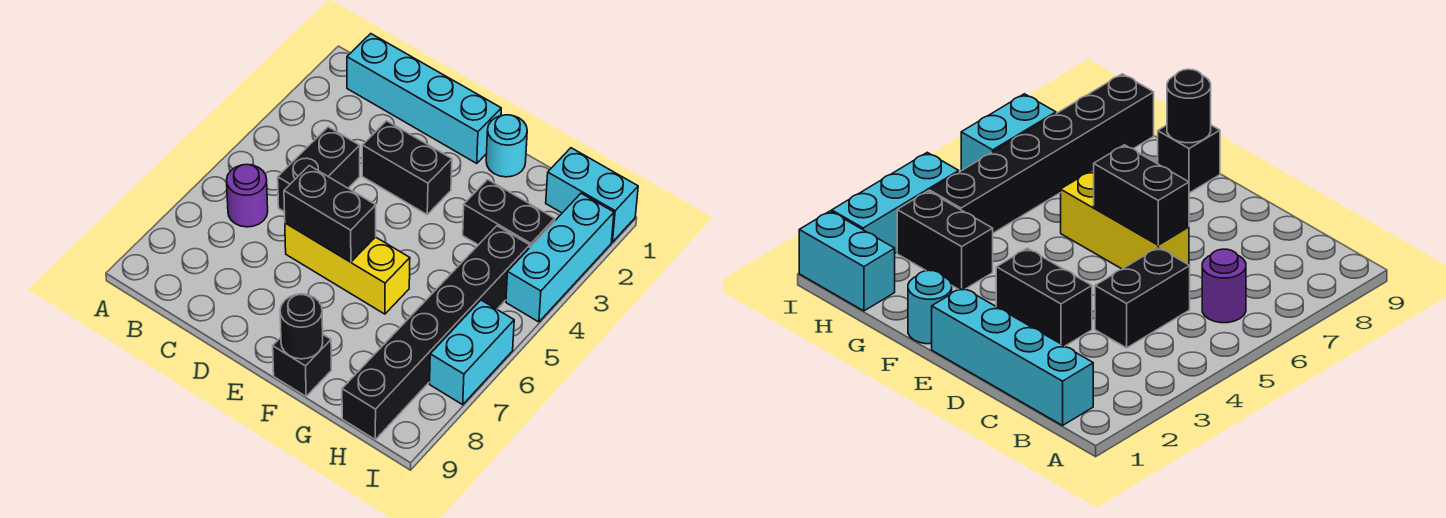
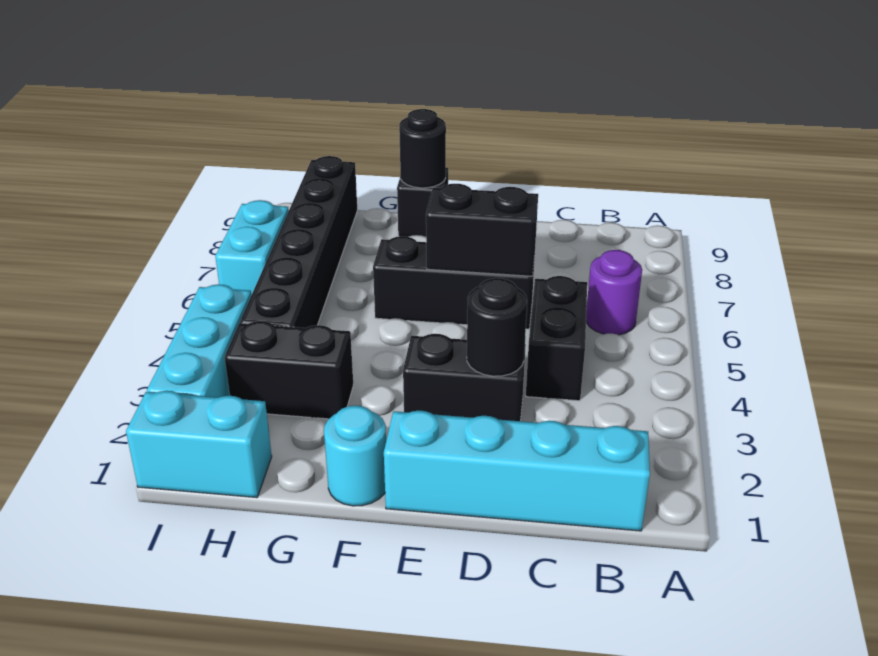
none -> black round brick D3 level 2
yellow brick D6:F6 level 1 -> black brick D6:F6 level 1

